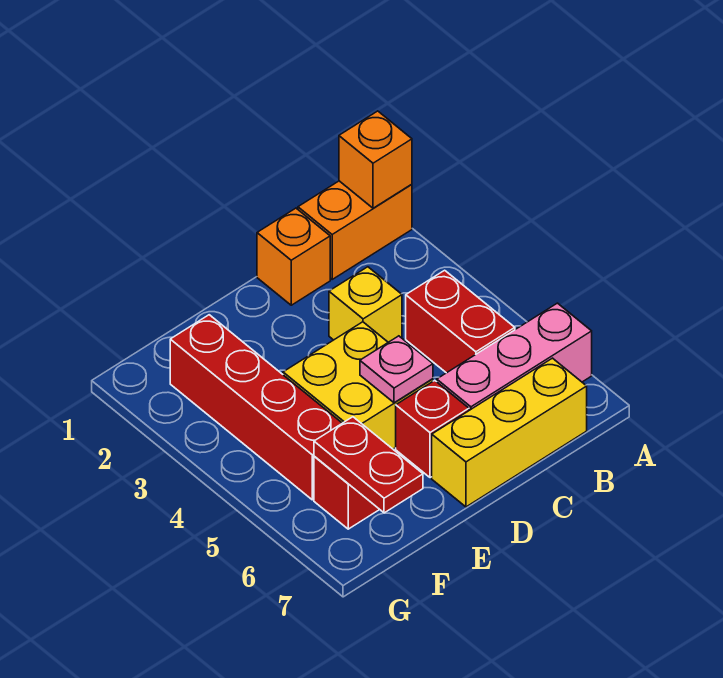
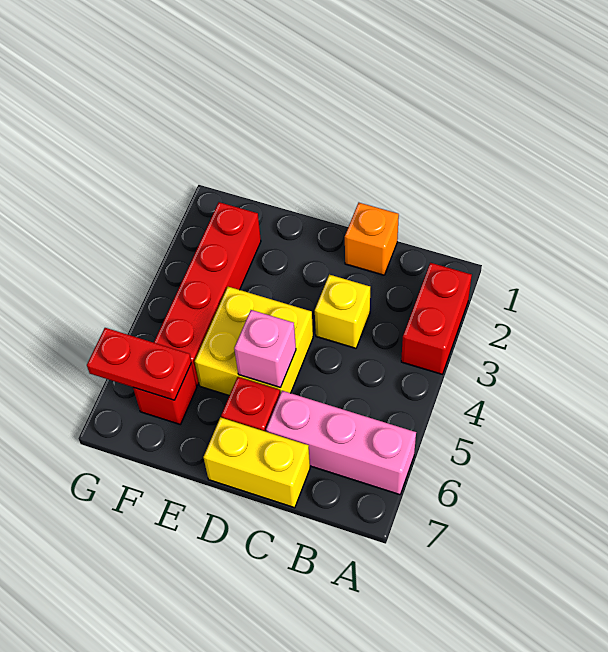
orange brick A1:B1 level 1 -> none
orange brick A1 level 2 -> none
red brick B4:B5 level 1 -> red brick A2:A3 level 1
yellow brick B7:D7 level 1 -> yellow brick C7:D7 level 1
pink plate D5 level 2 -> pink brick D5 level 2
red plate F6:F7 level 2 -> red plate F6:G6 level 2

